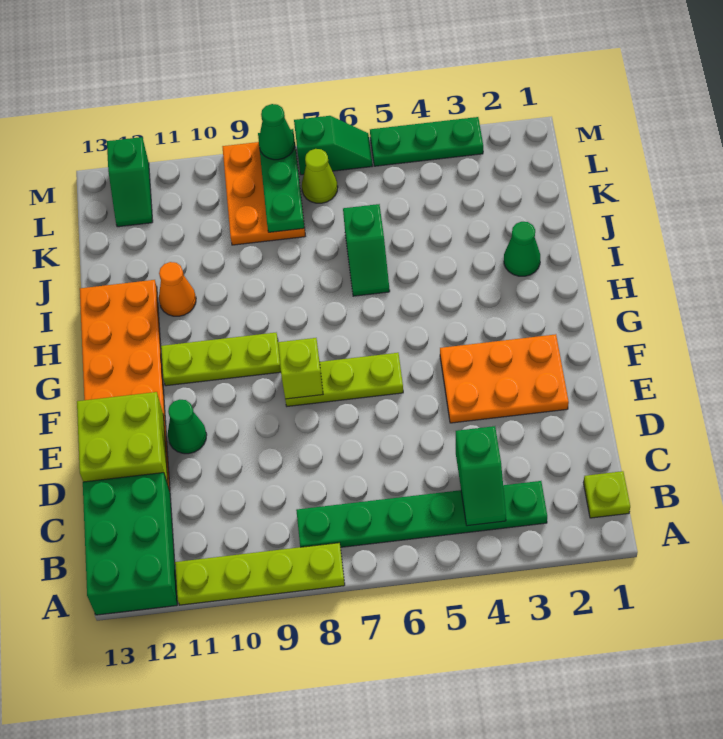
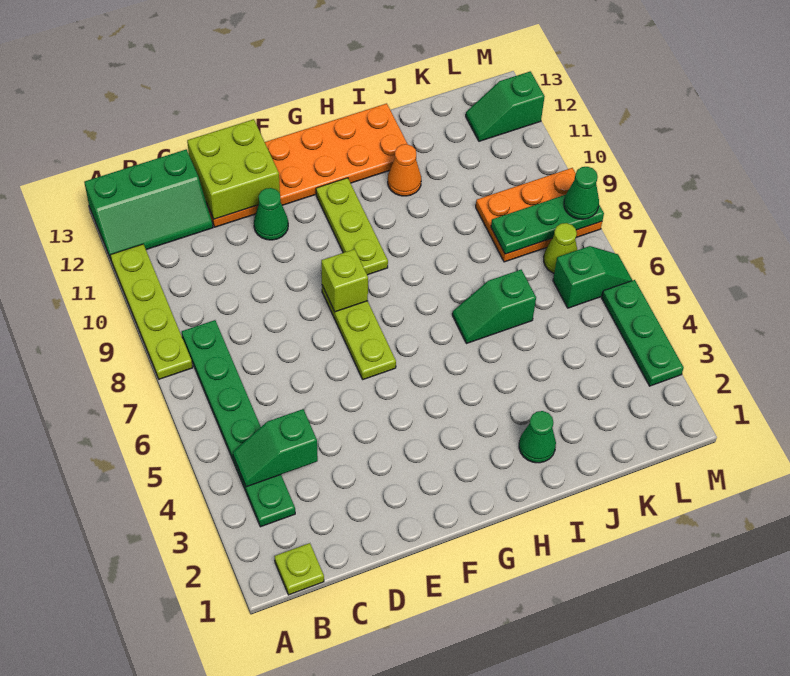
green brick A12:C13 level 1 -> green slope A12:C13 level 1 top 13
orange plate E2:F4 level 1 -> none
green slope M6:M7 level 1 top 7 -> green slope L6:M6 level 1 top L

